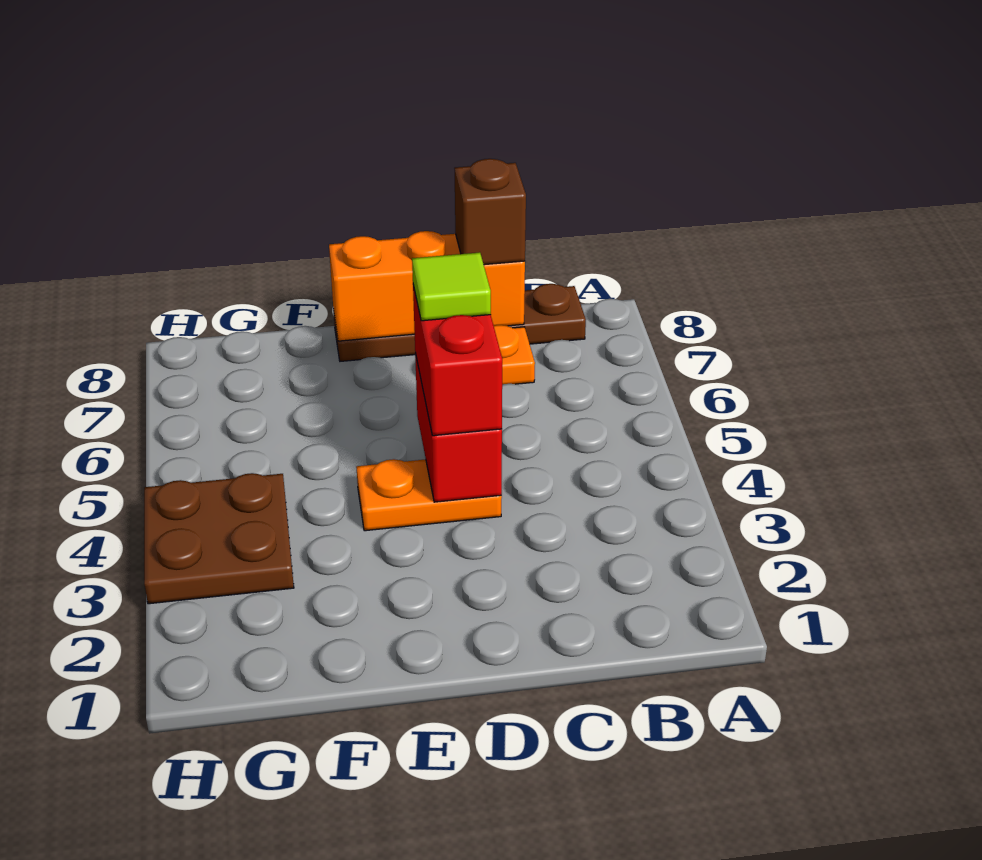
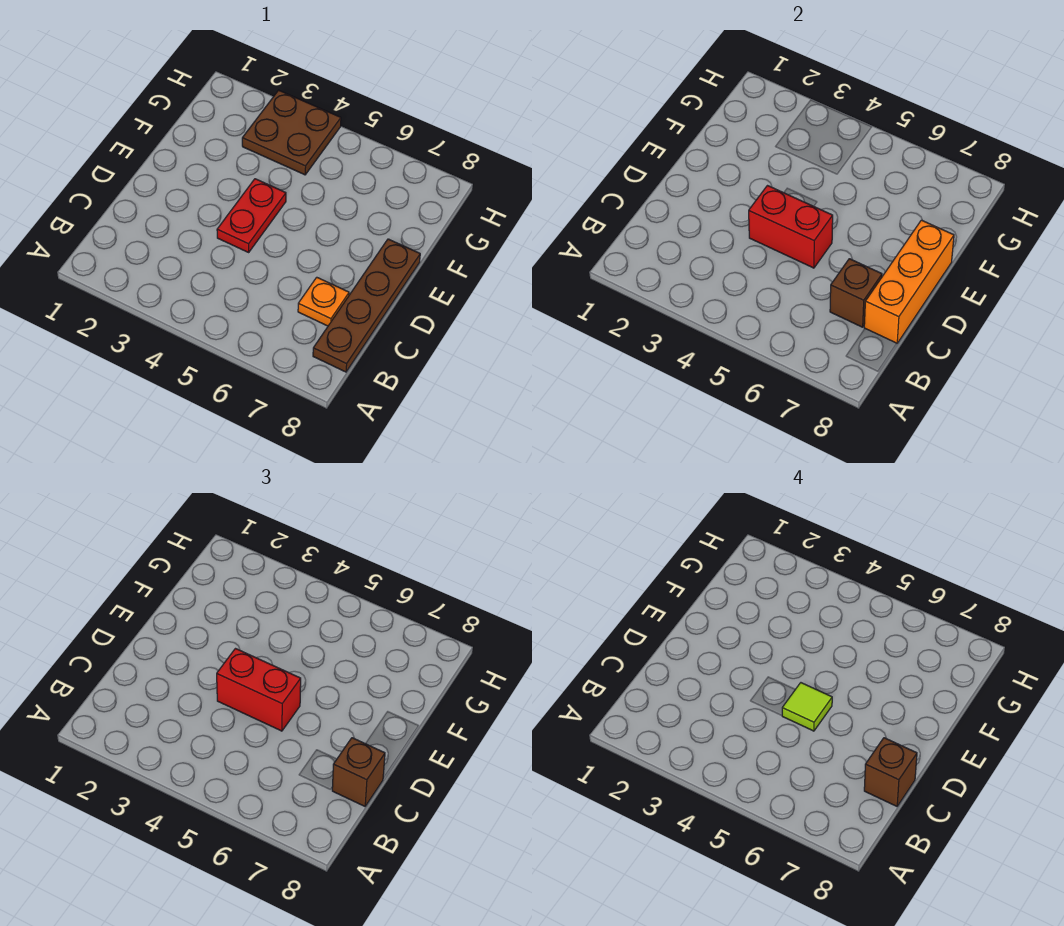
none -> brown brick C7 level 2
none -> brown brick C8 level 4
orange plate D4:E4 level 1 -> red plate D4:E4 level 1

